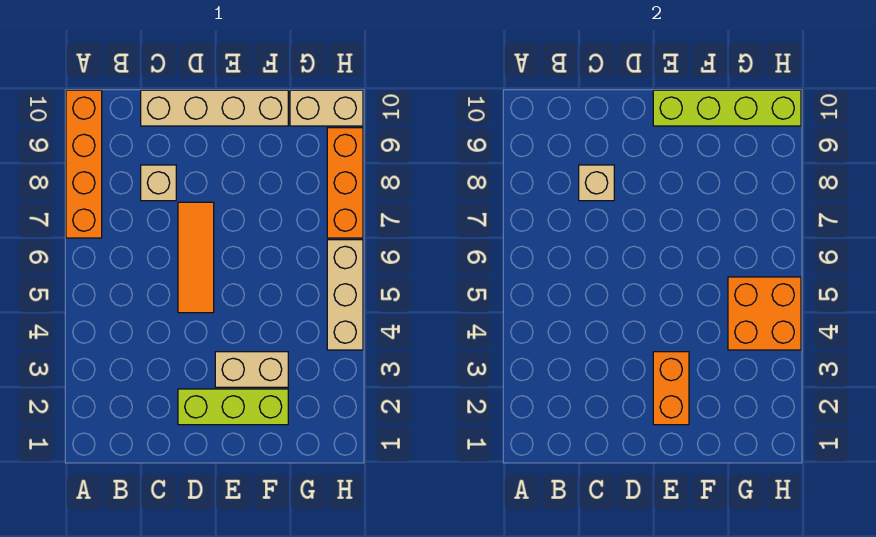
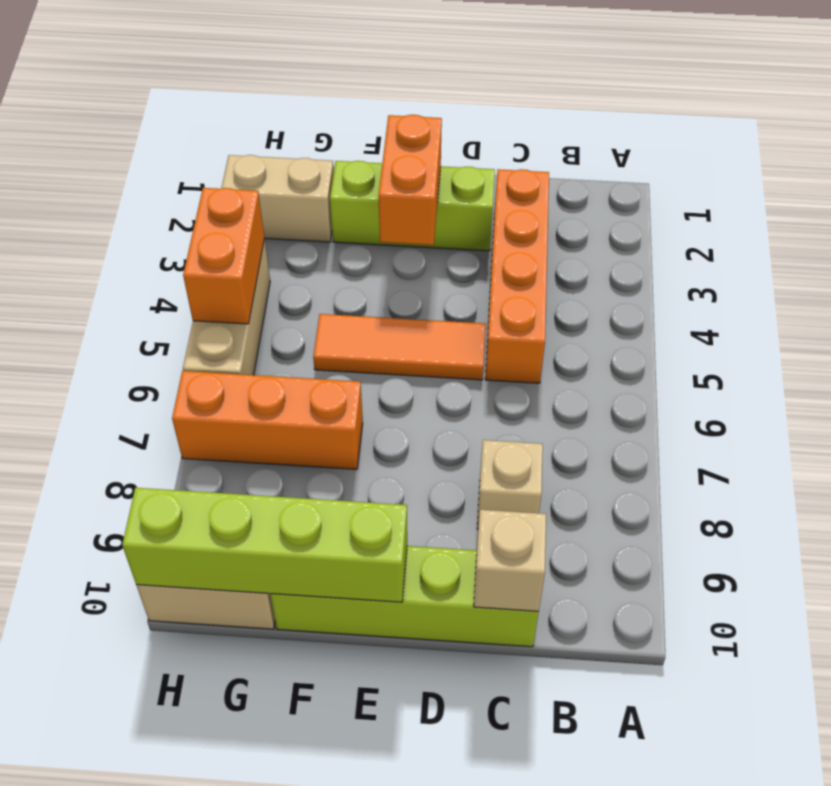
orange brick A7:A10 level 1 -> orange brick C2:C5 level 1
tan brick C8 level 2 -> tan brick C10 level 2
tan brick C10:F10 level 1 -> lime brick C10:F10 level 1
orange tile D5:D7 level 1 -> orange tile D5:F5 level 1
tan brick E3:F3 level 1 -> tan brick G2:H2 level 1
orange brick G4:H5 level 2 -> orange brick H4:H5 level 2
orange brick H7:H9 level 1 -> orange brick F7:H7 level 1

